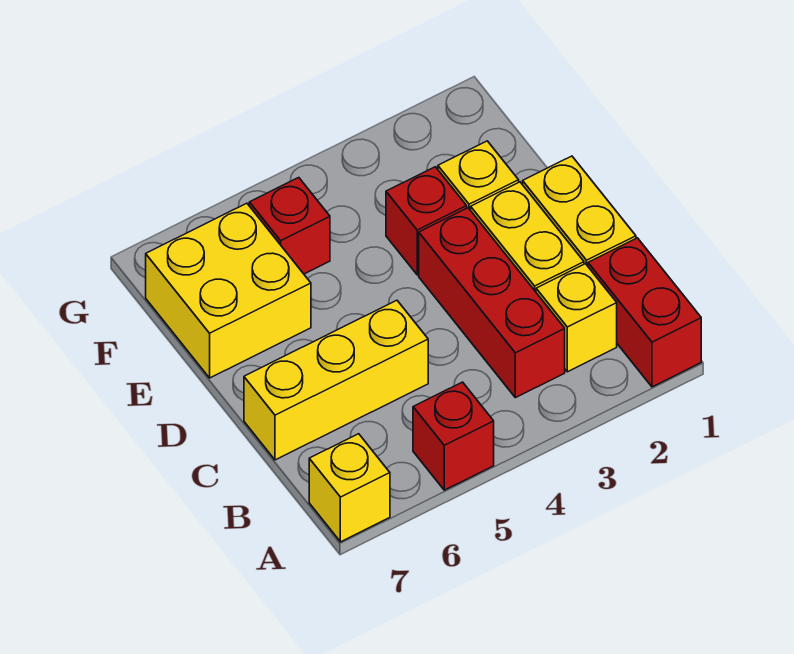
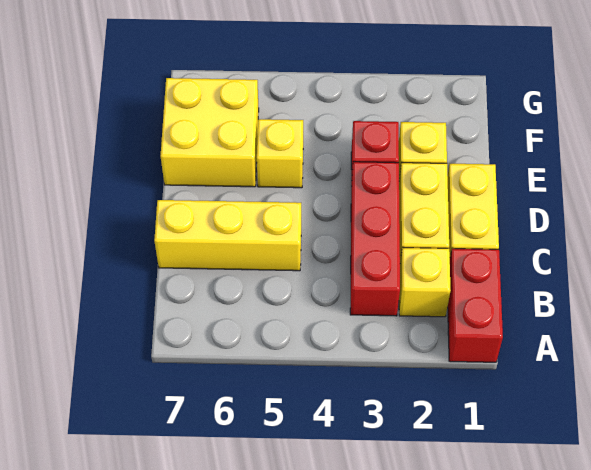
red brick A5 level 1 -> none
yellow brick A7 level 1 -> yellow brick E5 level 1
red brick F5 level 1 -> none

